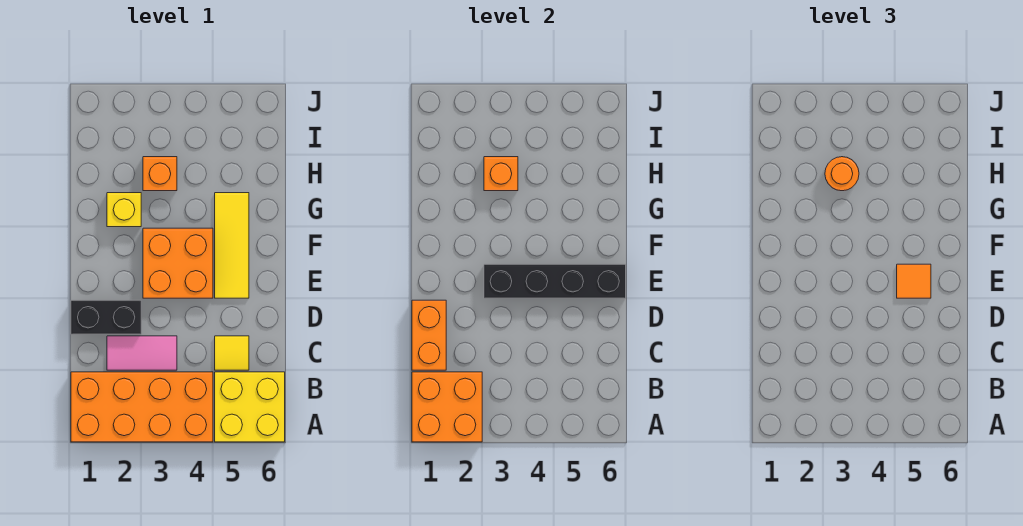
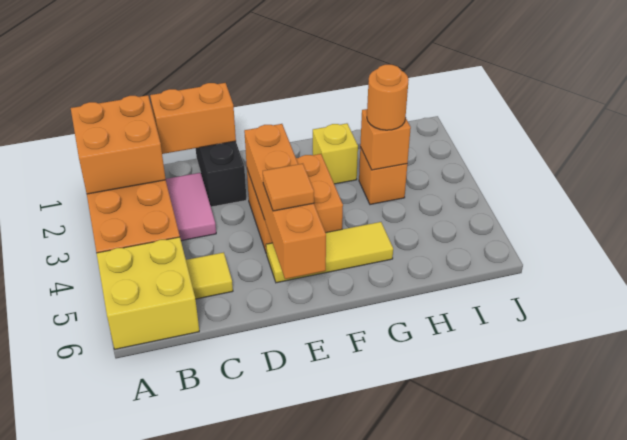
black brick E3:E6 level 2 -> orange brick E3:E6 level 2

